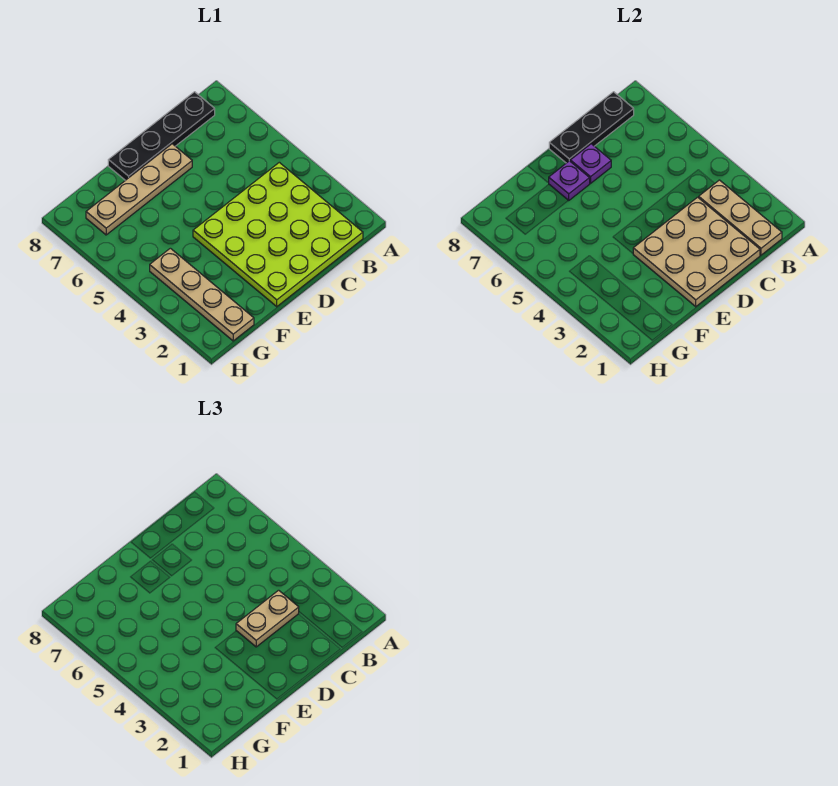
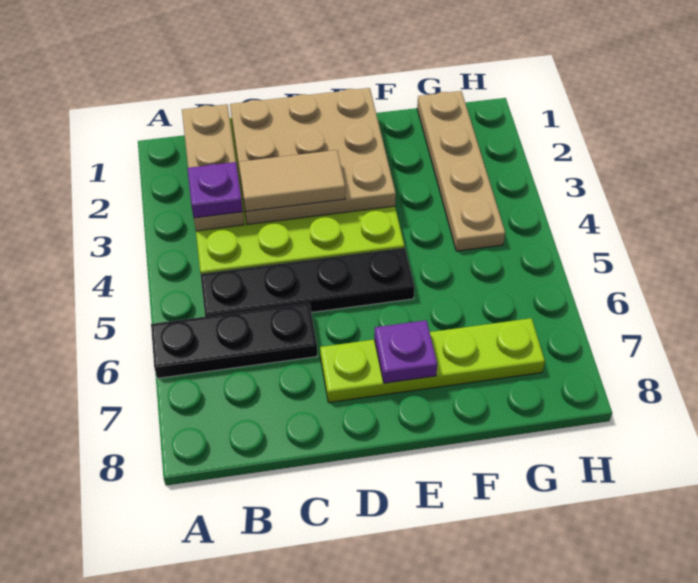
black plate B8:E8 level 1 -> black plate B5:E5 level 1
black plate B8:D8 level 2 -> black plate A6:C6 level 1
tan plate C3:D3 level 3 -> tan tile C3:D3 level 3
tan plate D7:G7 level 1 -> lime plate D7:G7 level 1
purple plate D7 level 2 -> purple plate B3 level 3

